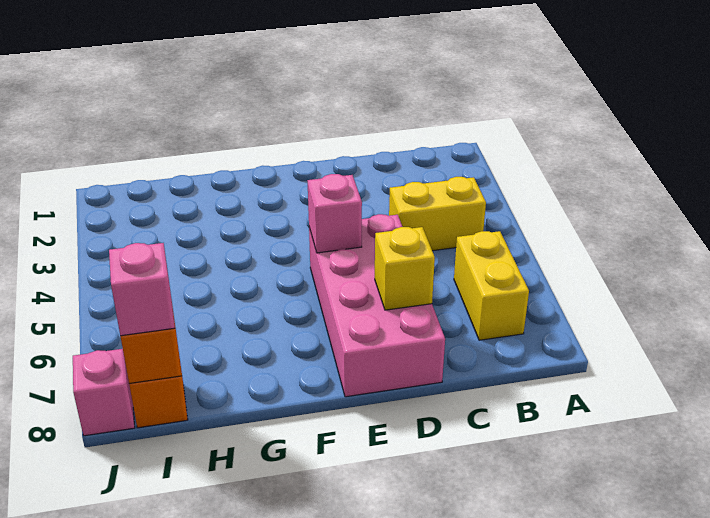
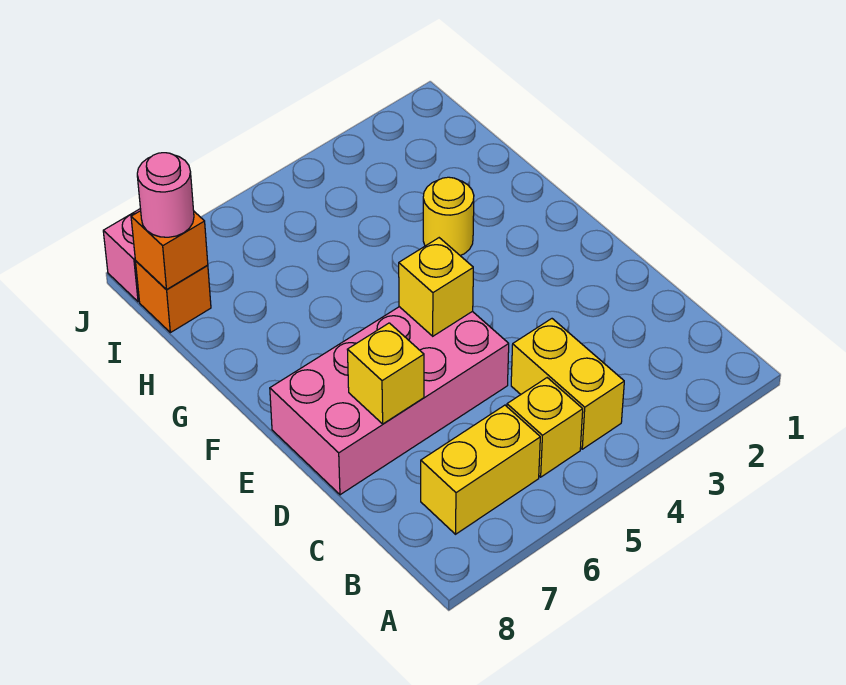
none -> yellow brick B5 level 1
pink brick E5 level 2 -> yellow brick E5 level 2
none -> yellow round brick G3 level 1
pink brick I8 level 3 -> pink round brick I8 level 3

